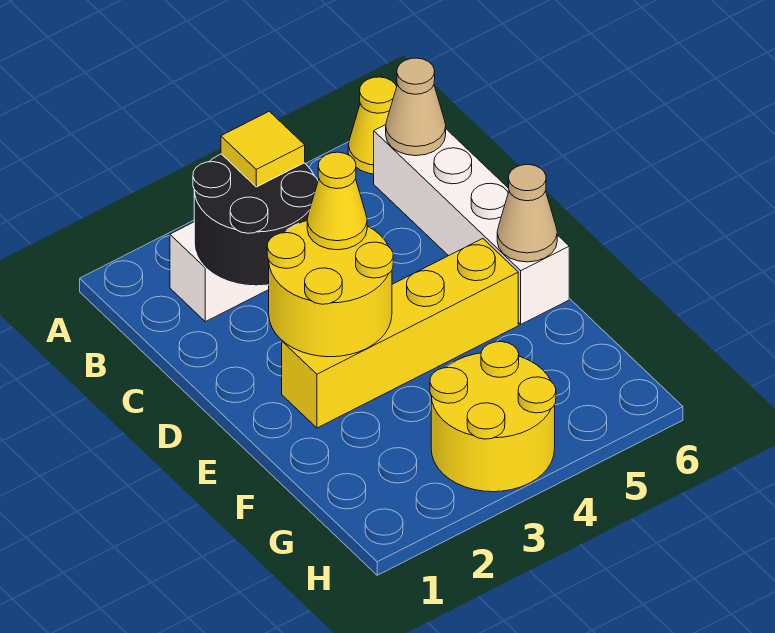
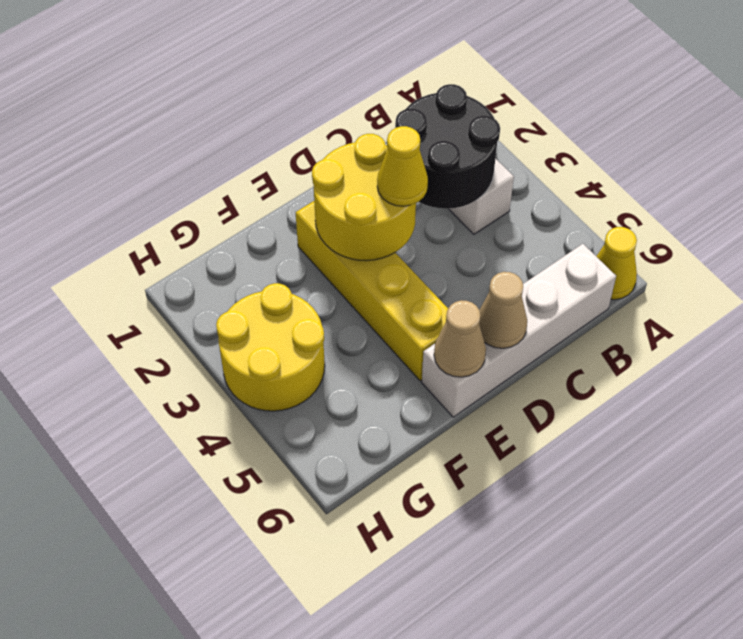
yellow tile B3 level 3 -> none
tan cone B6 level 2 -> tan cone D6 level 2

